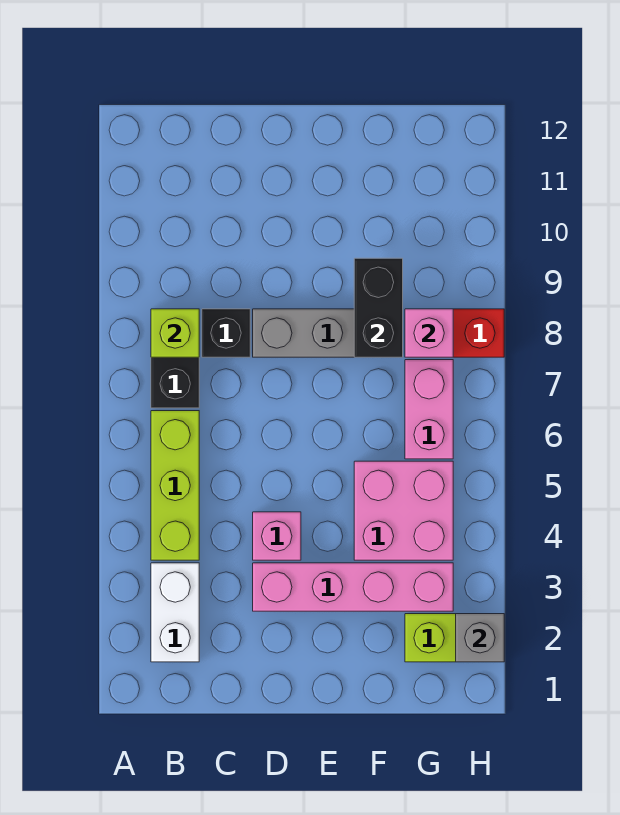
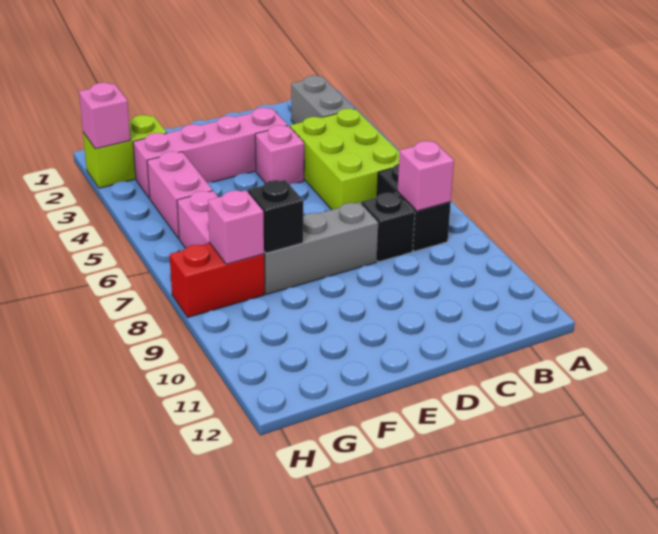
white brick B2:B3 level 1 -> grey brick B2:B3 level 1
lime brick B4:B6 level 1 -> lime brick B4:C6 level 1
lime brick B8 level 2 -> pink brick B8 level 2
pink brick F4:G5 level 1 -> pink brick G4:G5 level 1
black brick F8:F9 level 2 -> black brick F8 level 2
grey brick H2 level 2 -> pink brick H2 level 2

